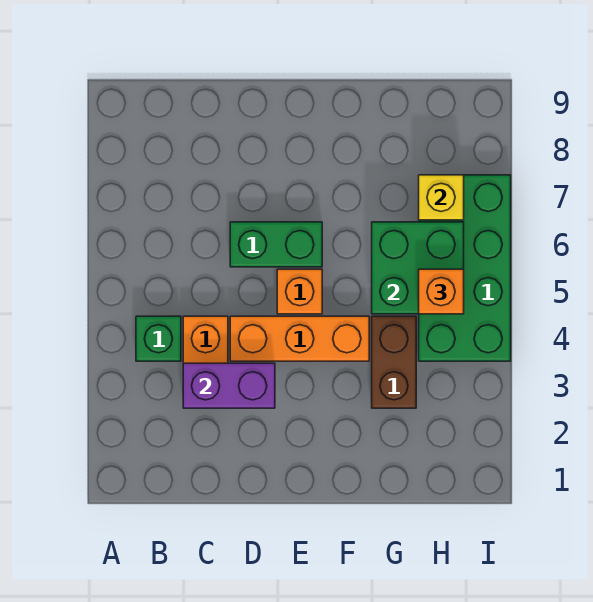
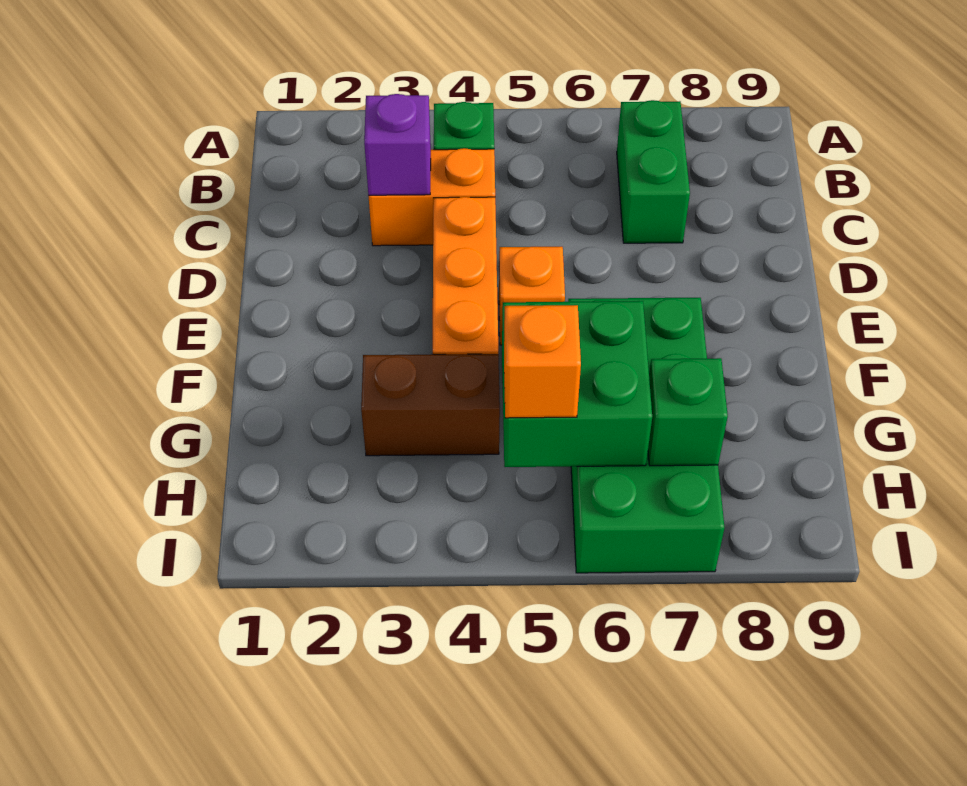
purple brick C3:D3 level 2 -> purple brick C3 level 2
green brick D6:E6 level 1 -> green brick B7:C7 level 1
green brick H4:I7 level 1 -> green brick F6:I7 level 1
yellow brick H7 level 2 -> green brick H7 level 2

